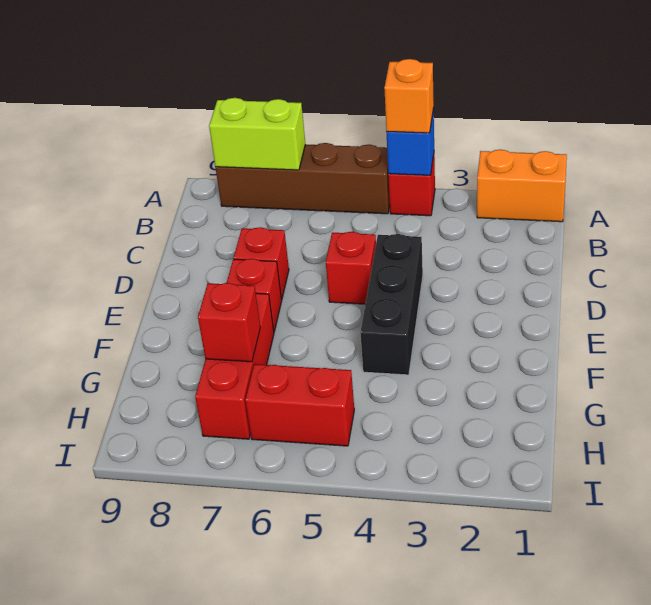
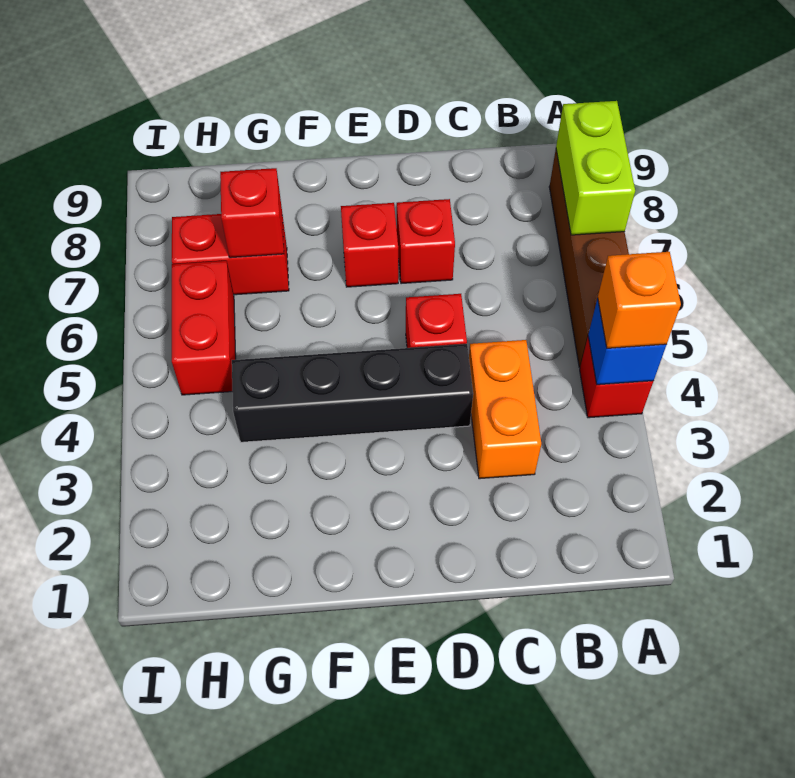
orange brick A1:A2 level 1 -> orange brick C3:C4 level 1
black brick D4:F4 level 1 -> black brick D4:G4 level 1
red brick F7:H7 level 1 -> red brick G7:H7 level 1

